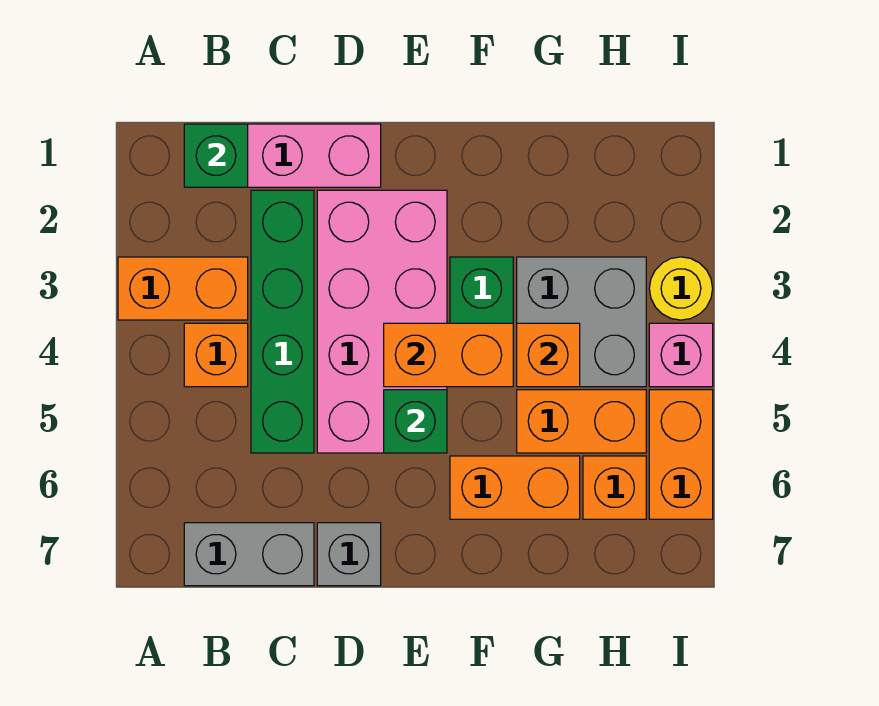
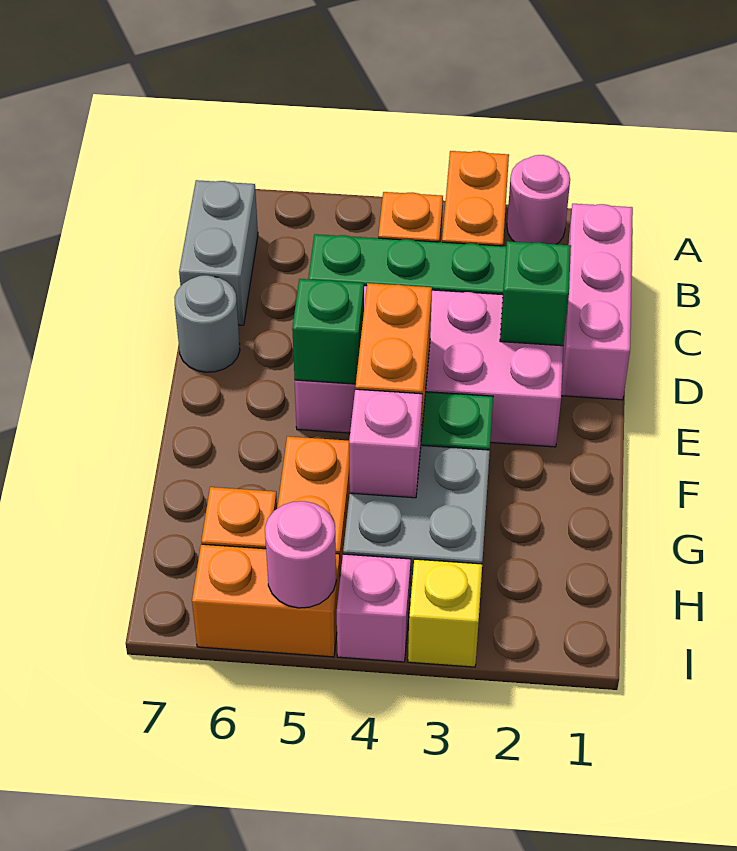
none -> pink round brick A2 level 1
green brick B1 level 2 -> green brick D2 level 2
grey brick D7 level 1 -> grey round brick D7 level 1
orange brick F6:G6 level 1 -> none
orange brick G4 level 2 -> pink brick G4 level 2
yellow round brick I3 level 1 -> yellow brick I3 level 1
none -> pink round brick I5 level 2

